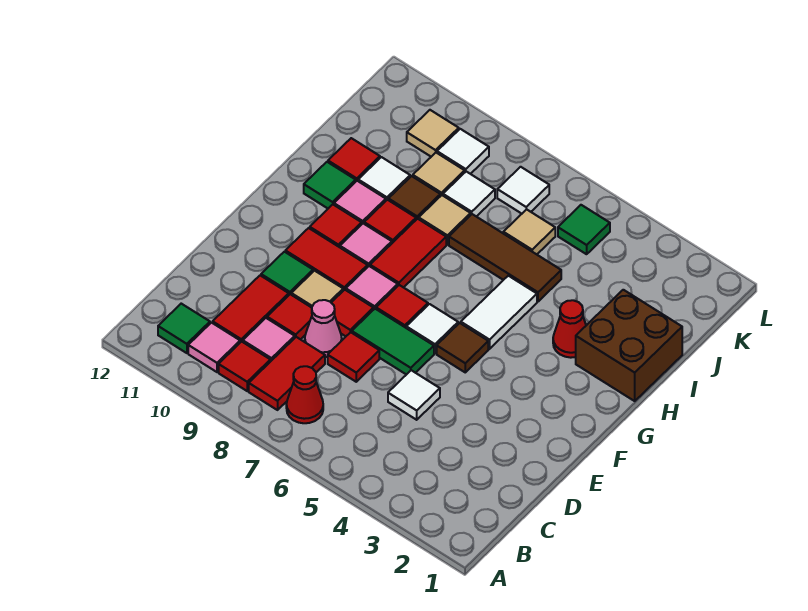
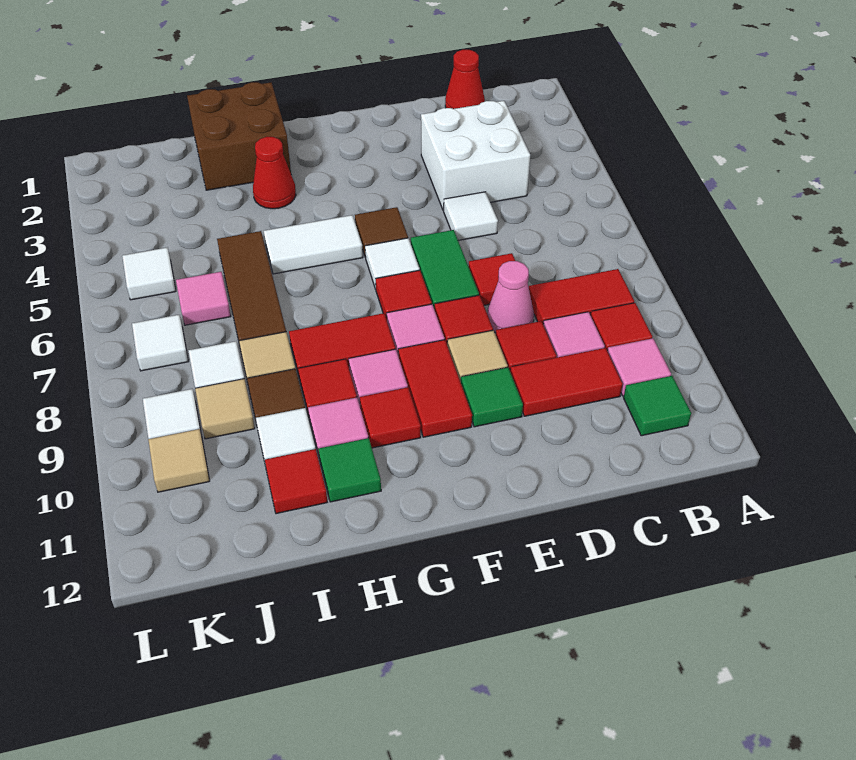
red cone B7 level 1 -> red cone C1 level 1
none -> white brick C3:D4 level 1
tan tile J6 level 1 -> pink tile J6 level 1
green tile K5 level 1 -> white tile K5 level 1

